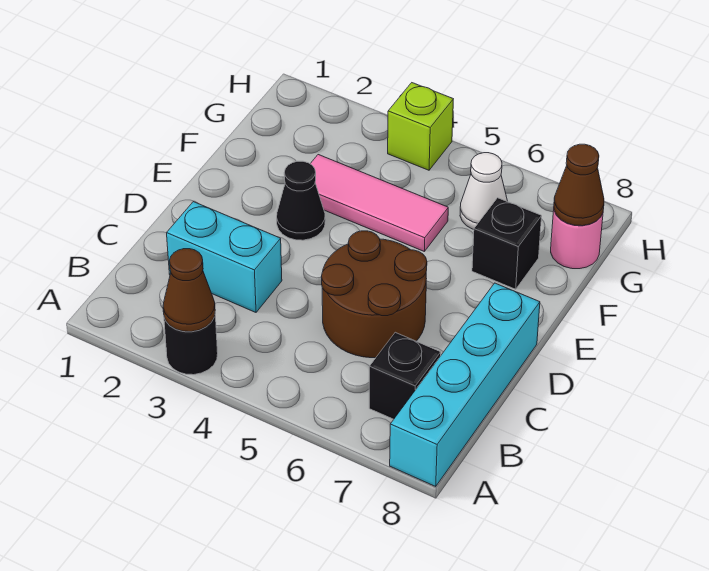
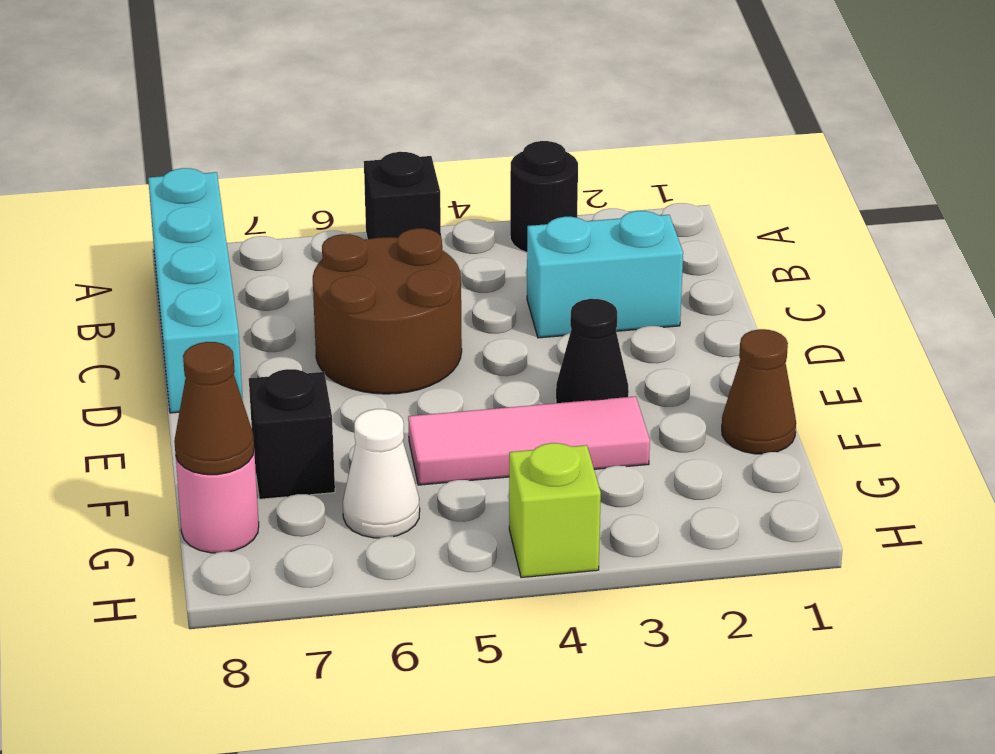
brown cone A3 level 2 -> brown cone F1 level 1
black brick B7 level 1 -> black brick A5 level 1

